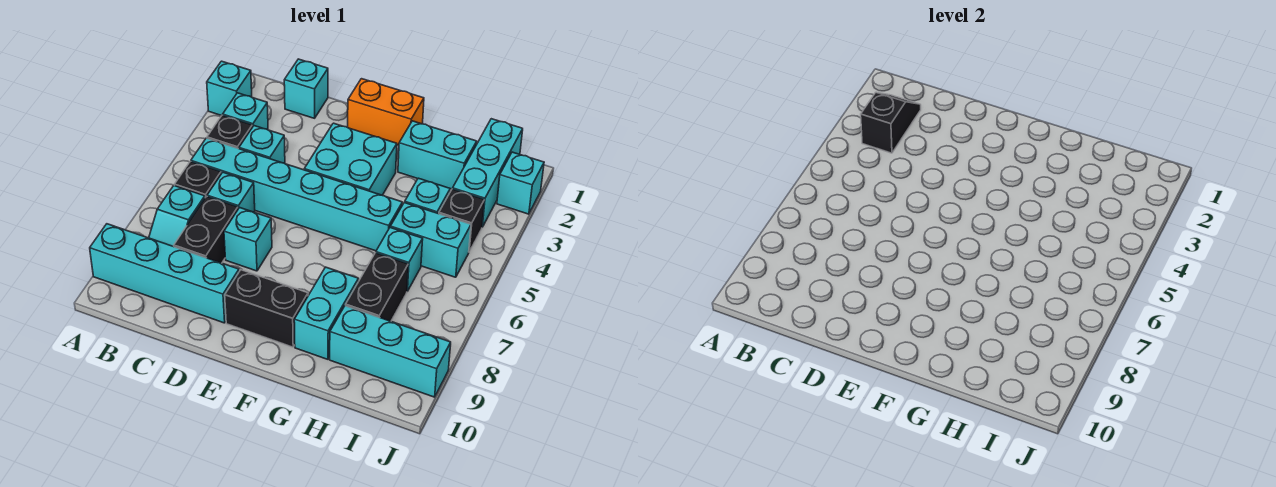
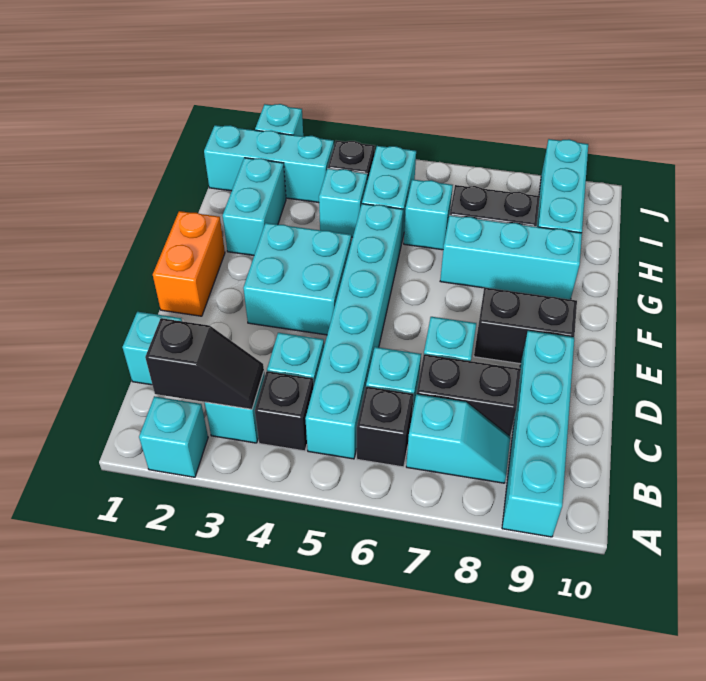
black slope B2:B3 level 2 top 3 -> black slope B2:B3 level 2 top 2
black brick E9:F9 level 1 -> black brick E8:E9 level 1
cyan brick G8:G9 level 1 -> cyan brick G7:G9 level 1

